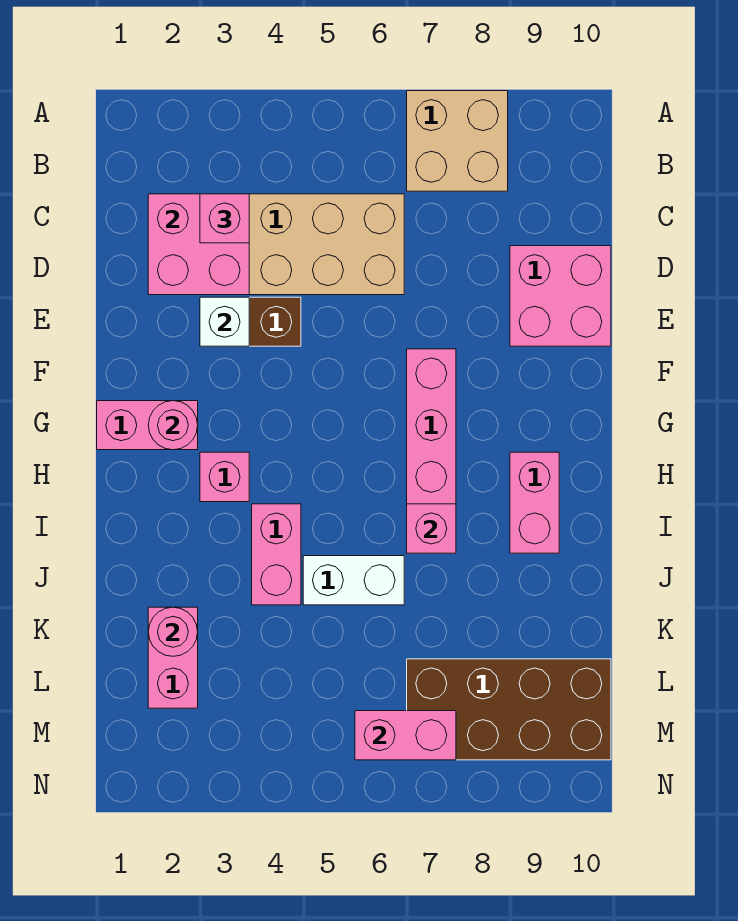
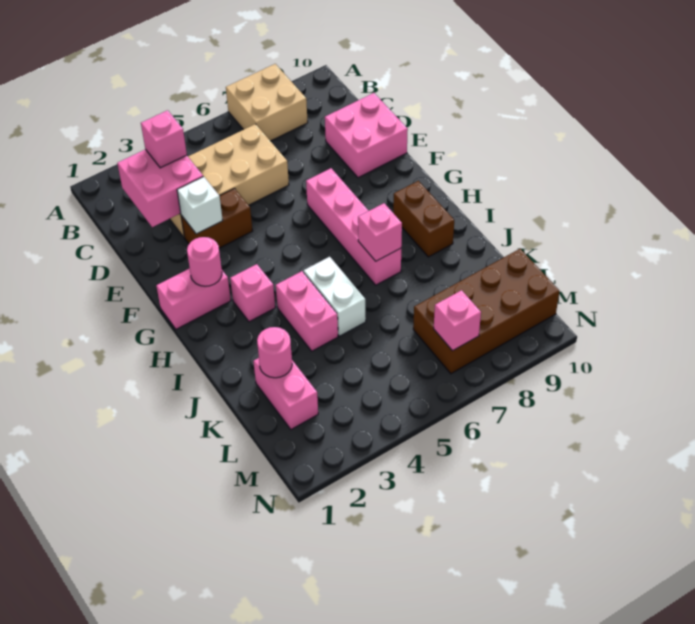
pink brick H9:I9 level 1 -> brown brick H9:I9 level 1
white brick J5:J6 level 1 -> white brick I5:J5 level 1
pink brick M6:M7 level 2 -> pink brick M7 level 2

